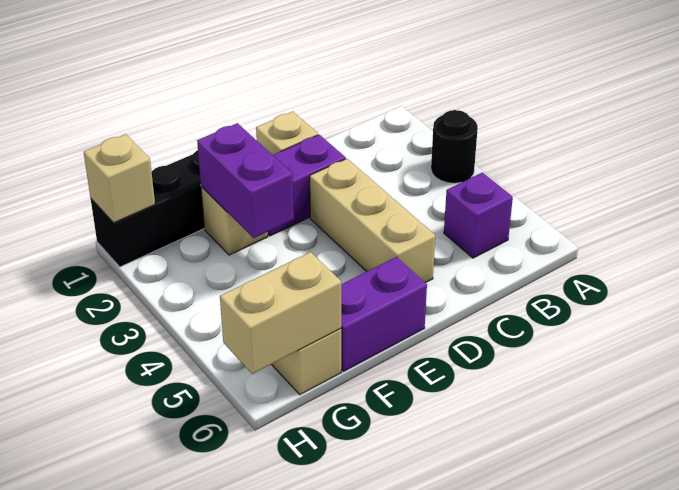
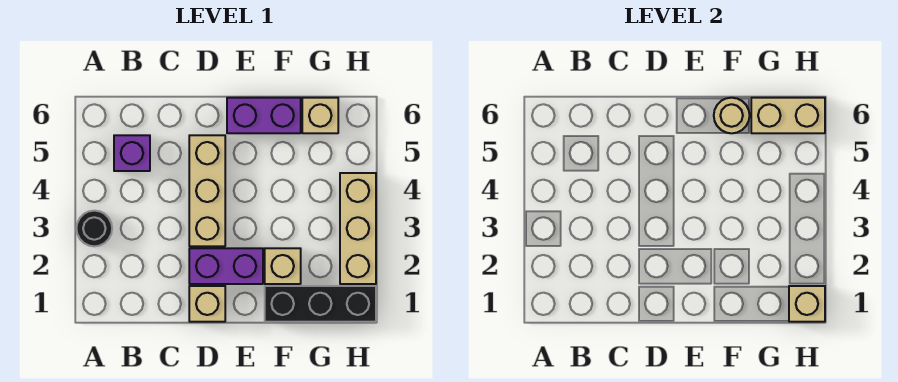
purple brick F2:F3 level 2 -> none
none -> tan round brick F6 level 2
none -> tan brick H2:H4 level 1

